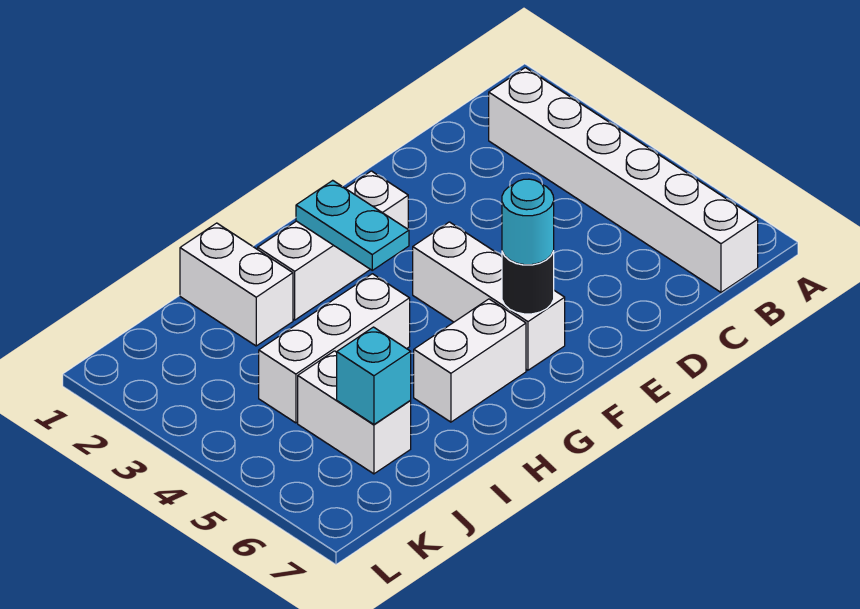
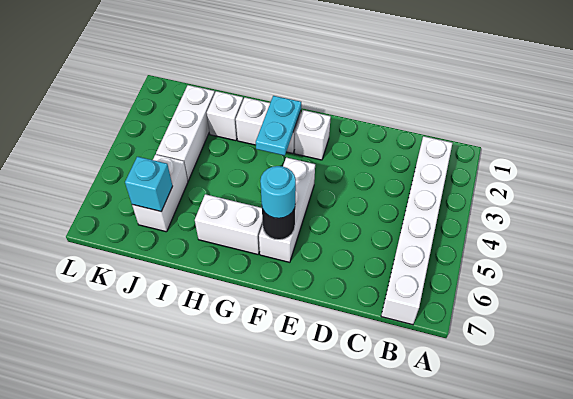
white brick H4:J4 level 1 -> white brick J2:J4 level 1
white brick I1:I2 level 1 -> white brick I2 level 1

